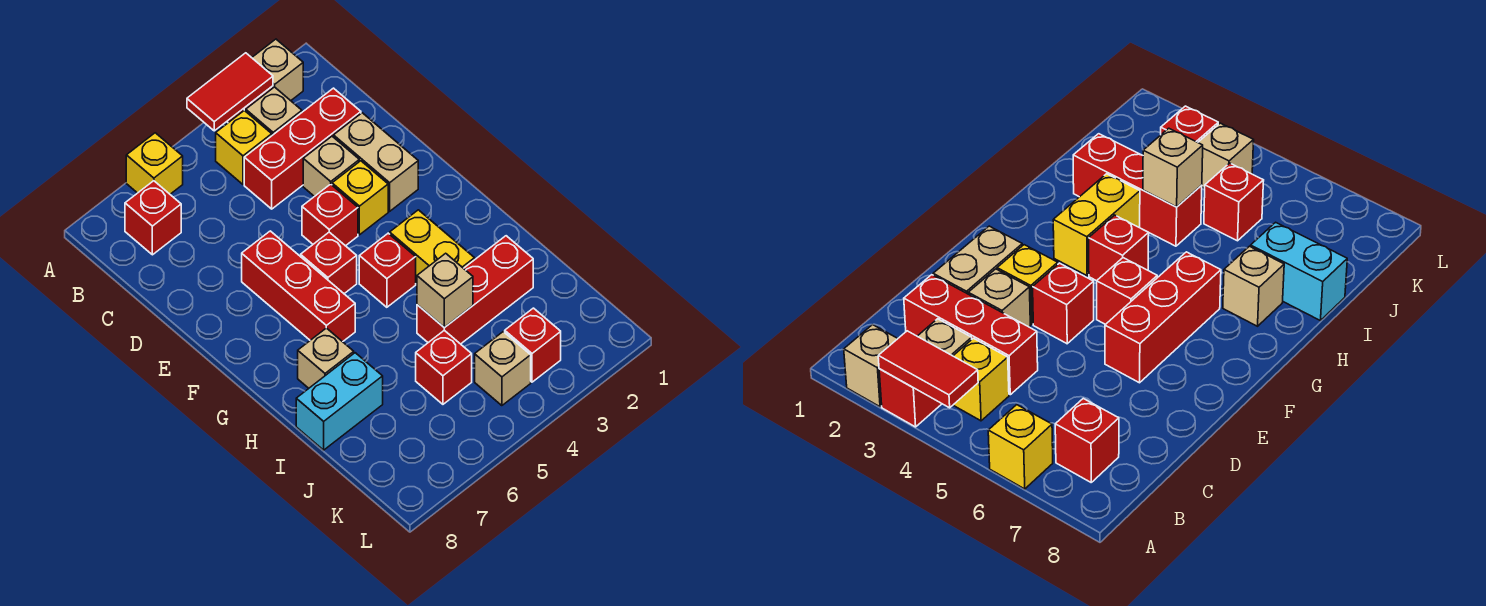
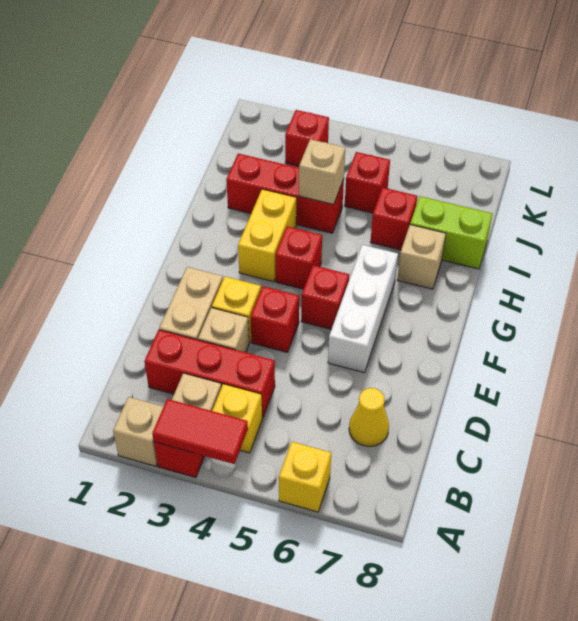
red brick B7 level 1 -> red brick I6 level 1
none -> yellow cone C7 level 1
red brick E6:G6 level 1 -> white brick E6:G6 level 1
cyan brick I7:I8 level 1 -> lime brick I7:I8 level 1
tan brick K4 level 1 -> none

